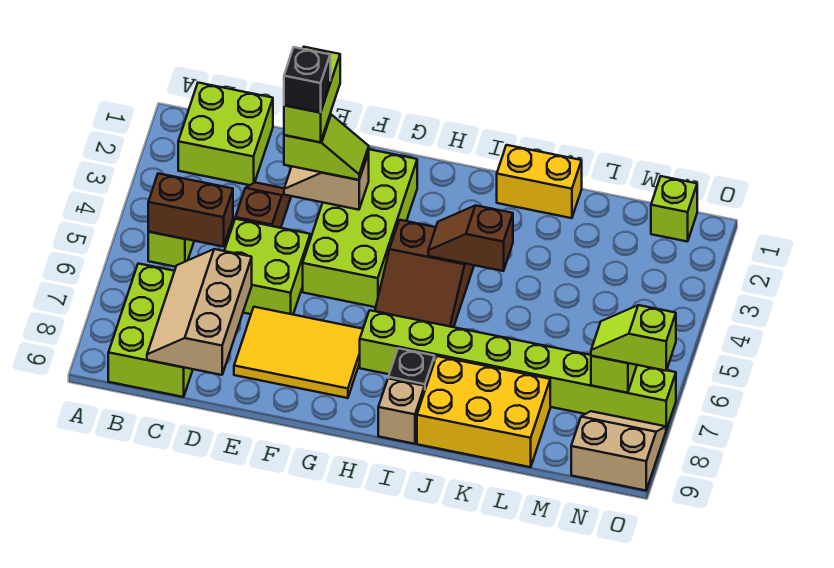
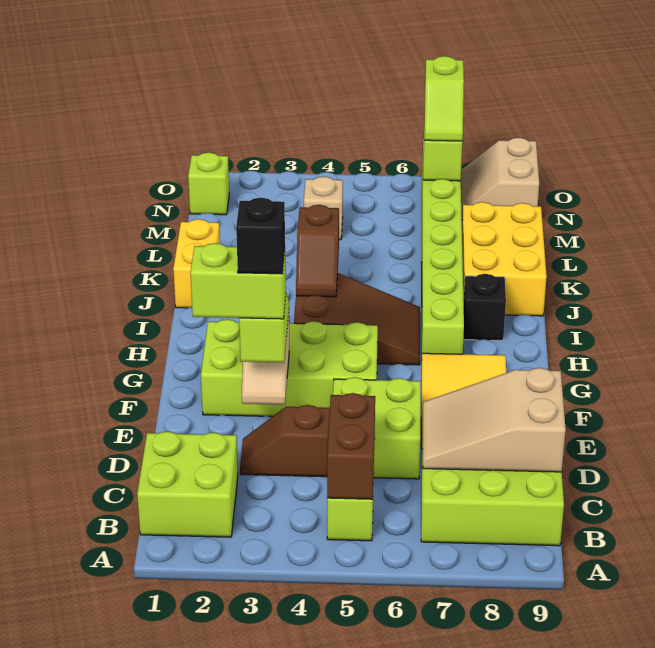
tan slope C7:D9 level 2 top D -> tan slope C7:D9 level 2 top 9
tan brick I9 level 1 -> tan brick M4 level 1

